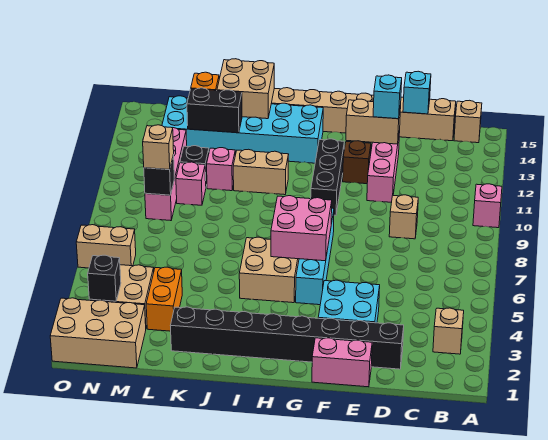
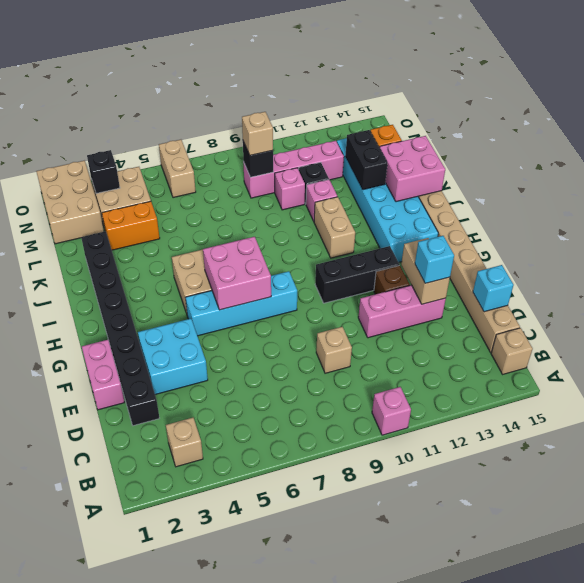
tan brick J14:K15 level 2 -> pink brick J14:K15 level 2

